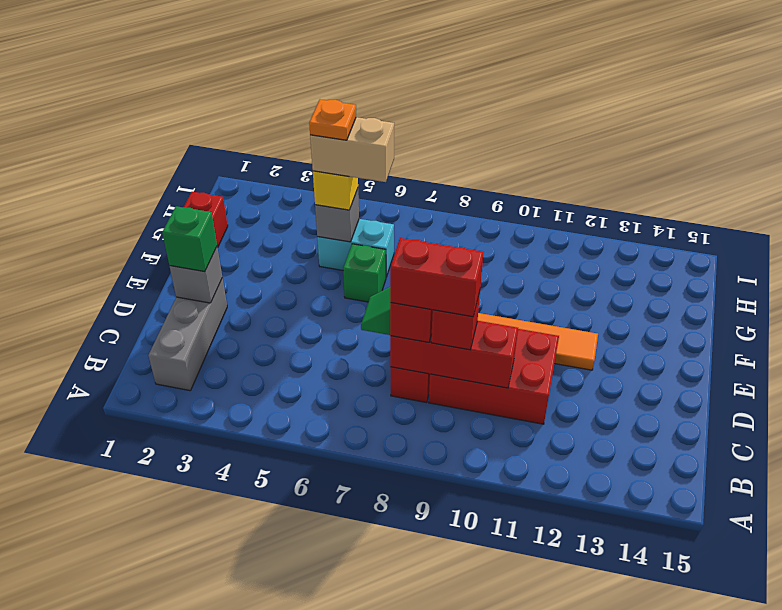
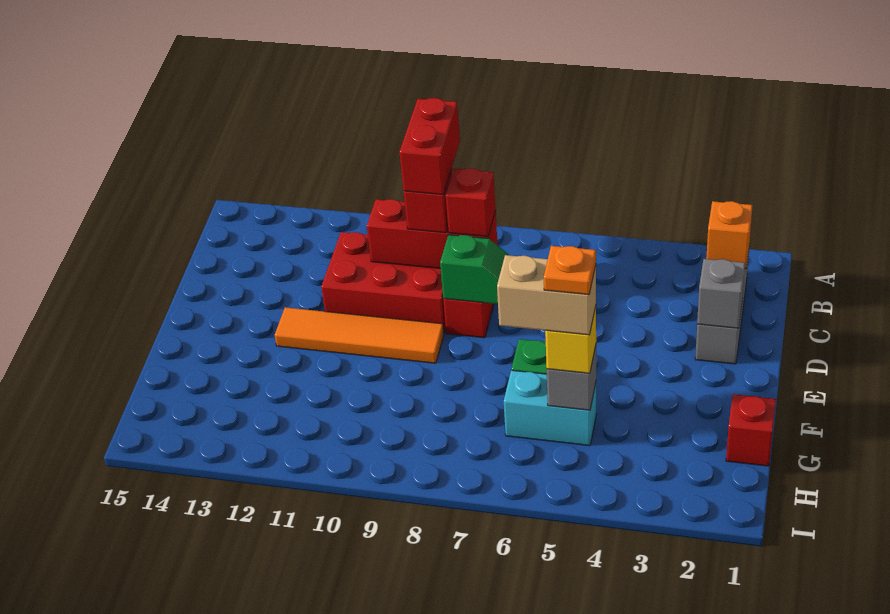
none -> orange brick B2 level 2
red brick C8:C9 level 4 -> red brick B9:C9 level 4
green brick D2 level 3 -> none

